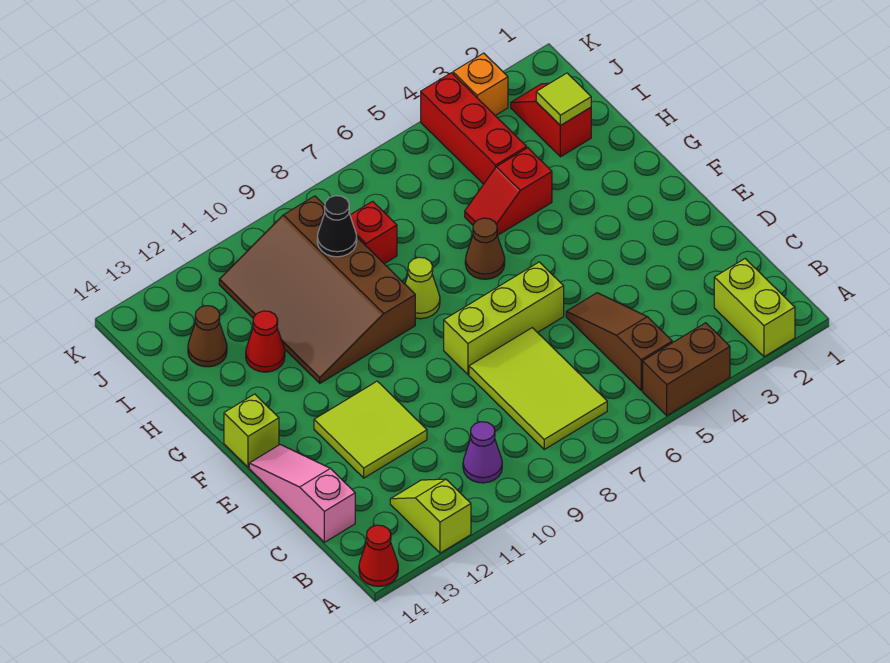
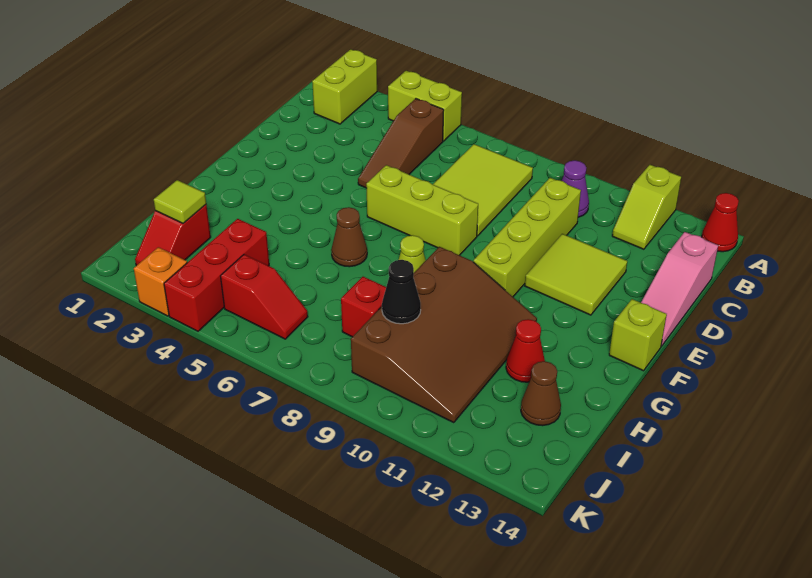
brown brick A4:A5 level 1 -> lime brick A4:A5 level 1
none -> lime brick C10:F10 level 1
red slope H4:H5 level 1 top 4 -> red slope J5:J6 level 1 top 5

